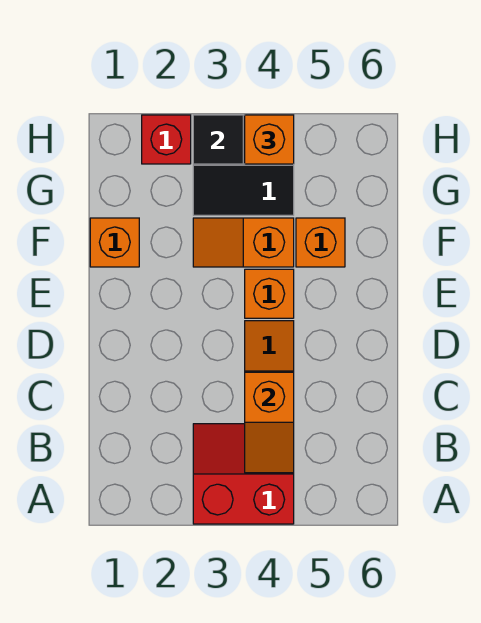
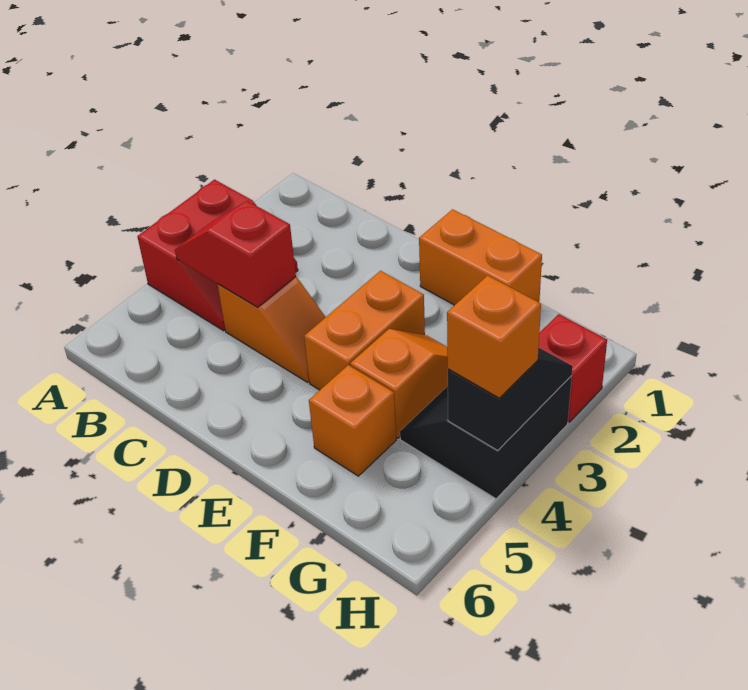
orange slope B4:C4 level 2 top C -> red slope B4:C4 level 2 top C
orange brick E4 level 1 -> orange brick E3:E4 level 1
orange brick F1 level 1 -> orange brick E1:F1 level 1

